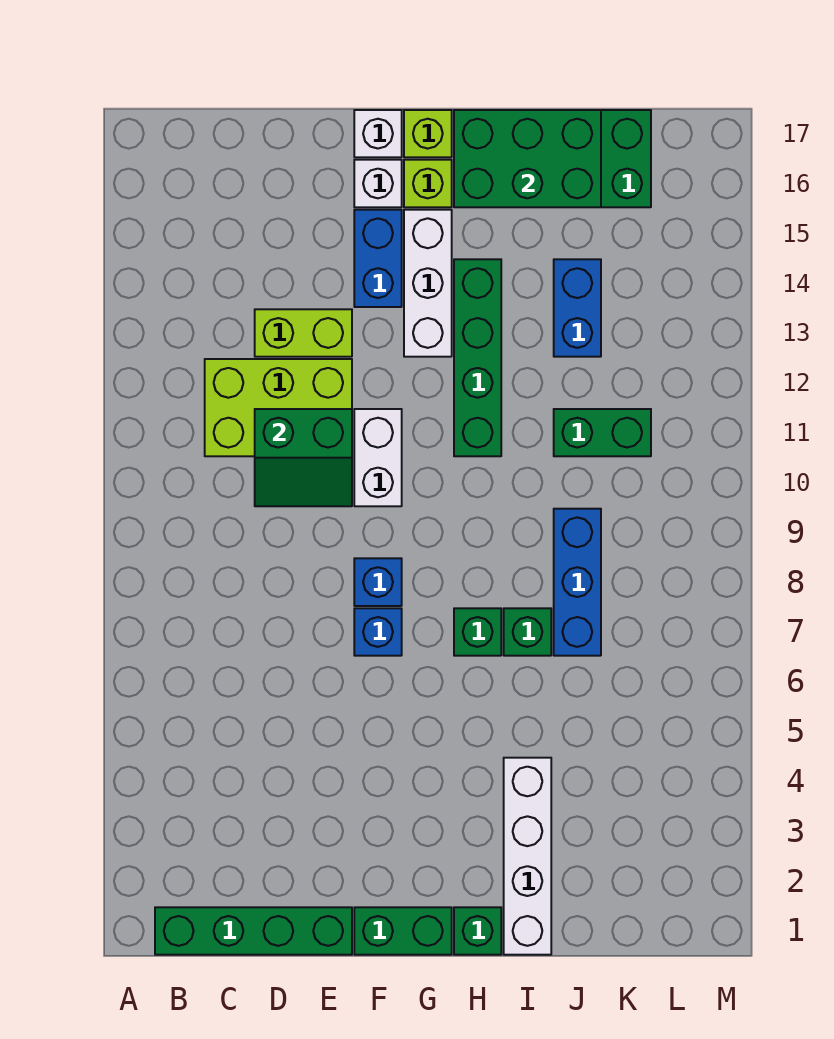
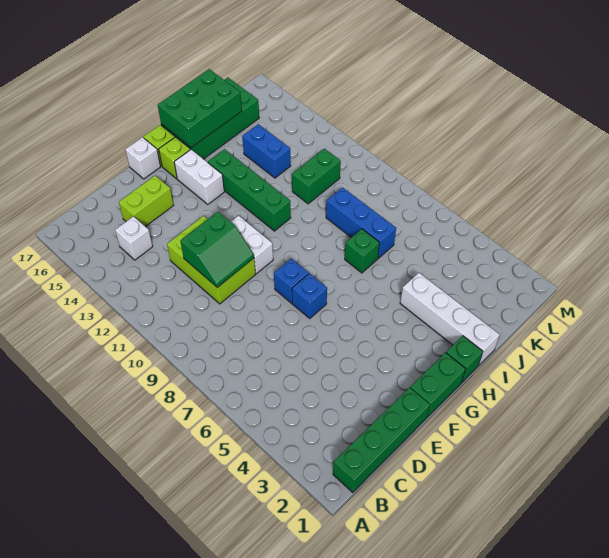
lime brick C11:E12 level 1 -> lime brick D10:E12 level 1
lime brick D13:E13 level 1 -> lime brick D15:E15 level 1
blue brick F14:F15 level 1 -> none
white brick F16 level 1 -> white brick C14 level 1
white brick G13:G15 level 1 -> white brick G14:G15 level 1
green brick H7 level 1 -> none

